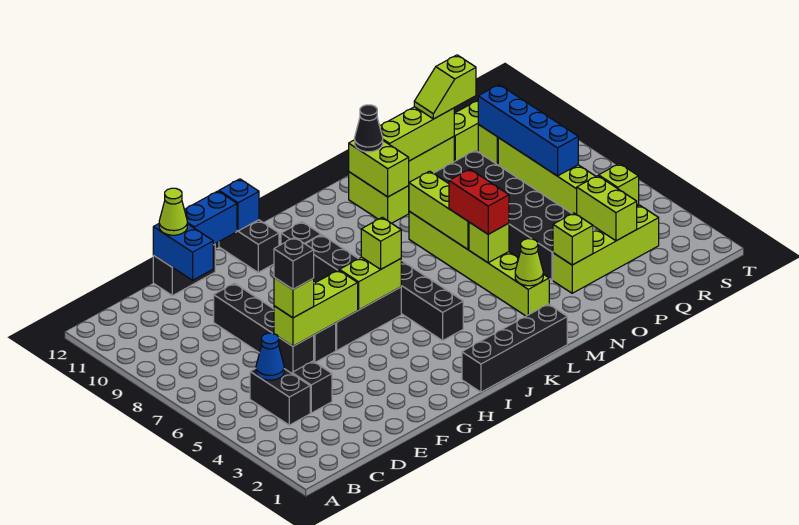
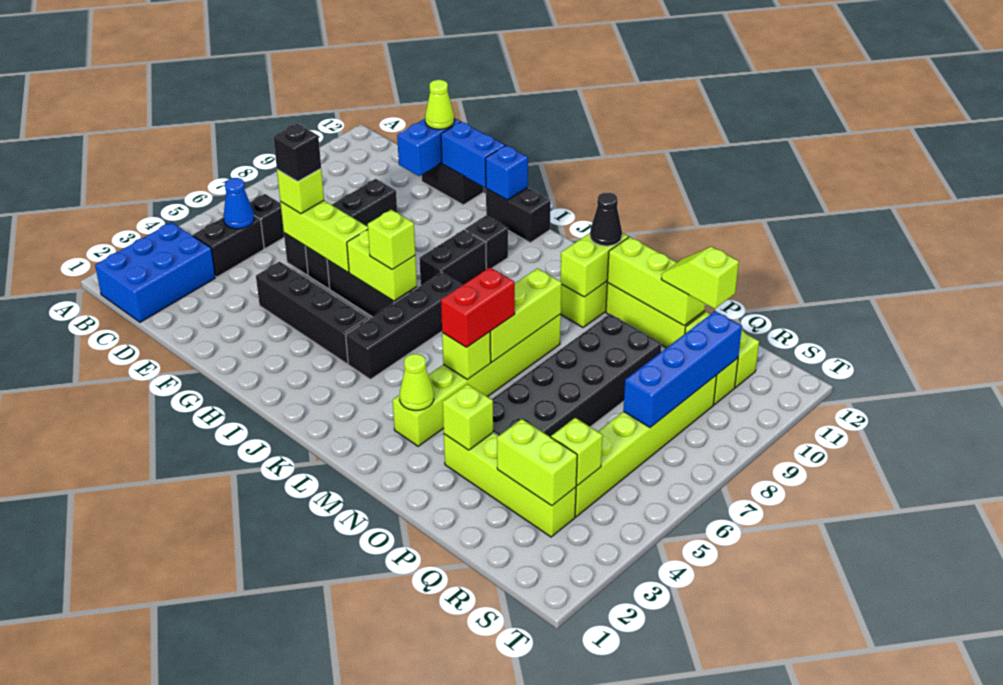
none -> blue brick B1:C3 level 1
black brick D4 level 1 -> black brick C6 level 1
black brick H11:H12 level 1 -> black brick H12:I12 level 1
black brick I1:L1 level 1 -> black brick F4:I4 level 1
lime brick Q3:Q4 level 2 -> lime brick Q3:R3 level 2

